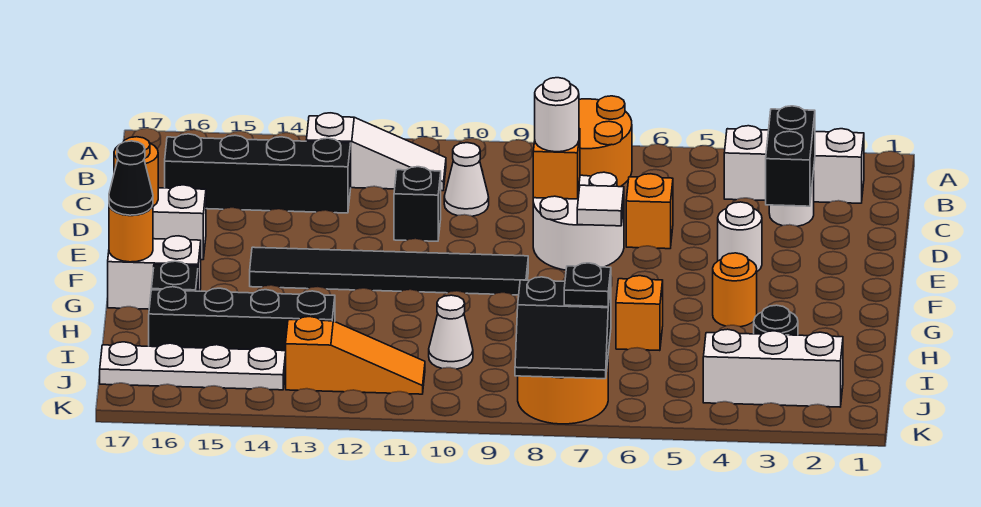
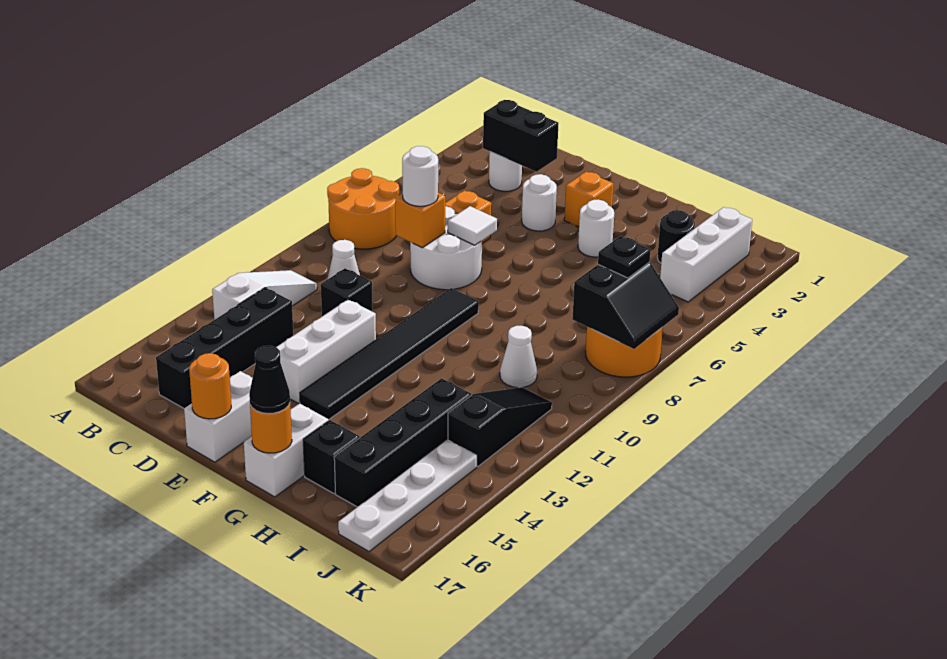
white brick B2:B4 level 1 -> white brick E12:E14 level 1
orange round brick G4 level 1 -> white round brick G4 level 1
orange brick H6 level 1 -> orange brick F3 level 1
orange slope J11:J13 level 1 top 13 -> black slope J11:J13 level 1 top 13

